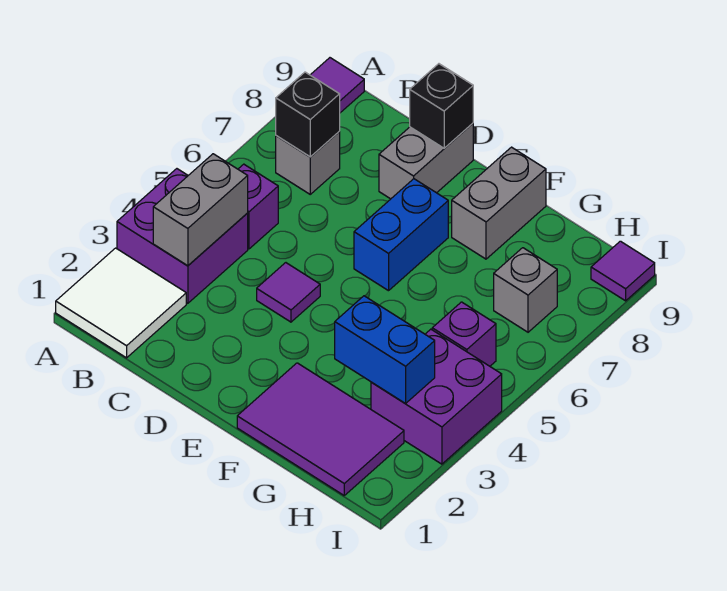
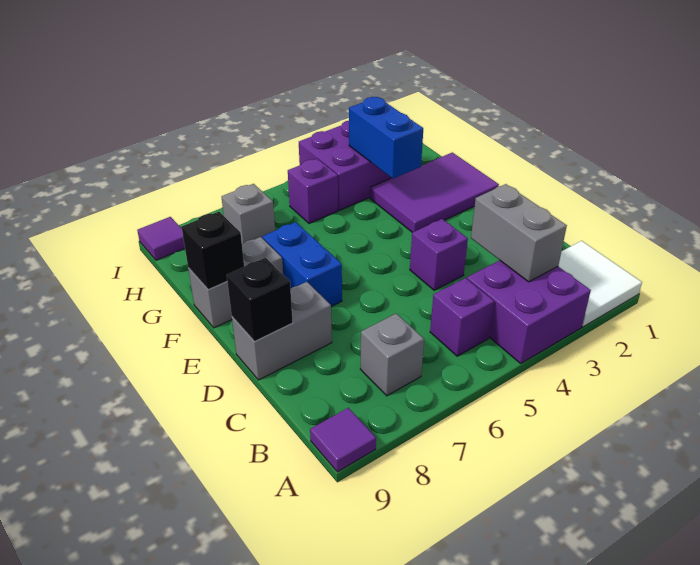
grey brick B3:B4 level 2 -> grey brick B3:C3 level 2
black brick B7 level 2 -> black brick F9 level 2
purple tile D4 level 1 -> purple brick D4 level 1
blue brick E6:E7 level 1 -> blue brick E7:F7 level 1
purple tile F1:H2 level 1 -> purple tile F1:G3 level 1

